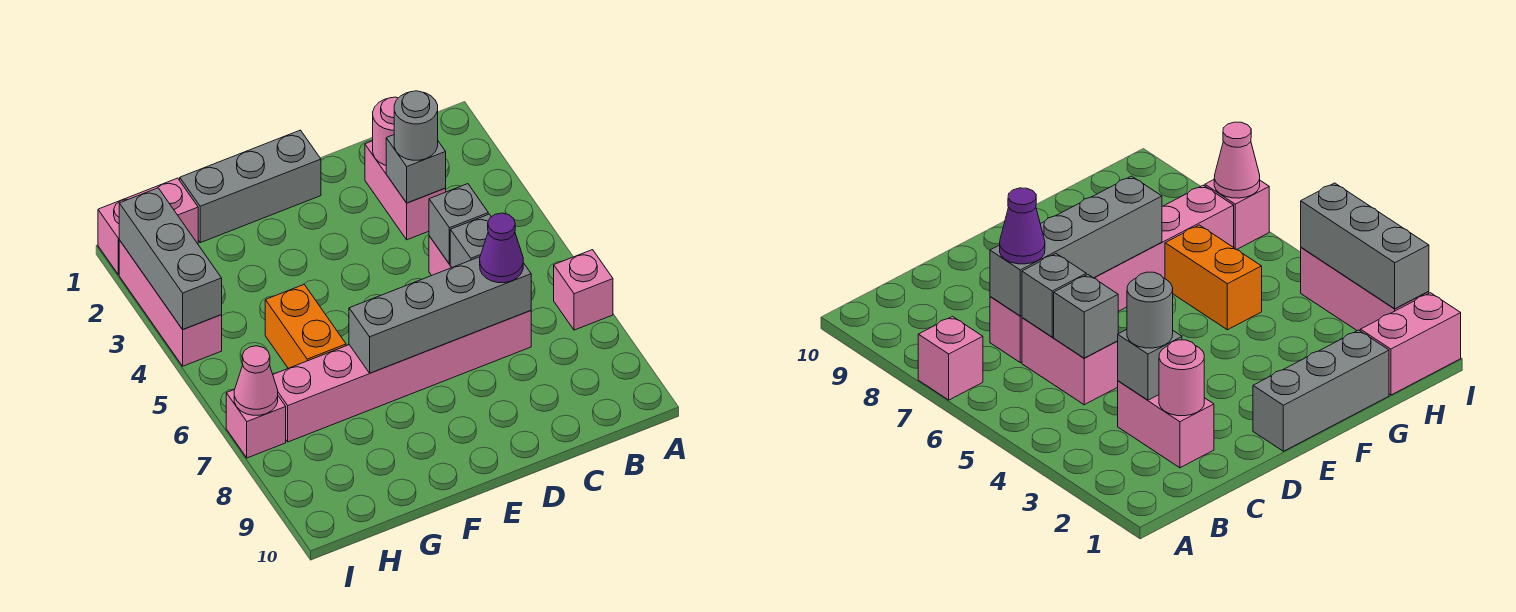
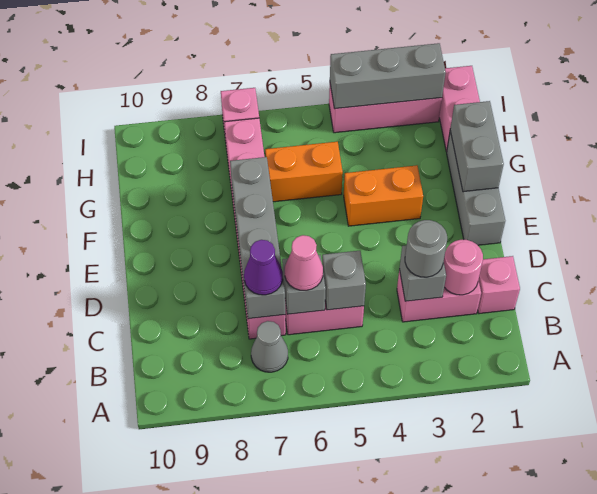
pink brick A7 level 1 -> pink brick C1 level 1
none -> grey cone B7 level 1
none -> grey brick F1:G1 level 2
none -> orange brick F3:F4 level 1
pink cone I7 level 2 -> pink cone C6 level 3

